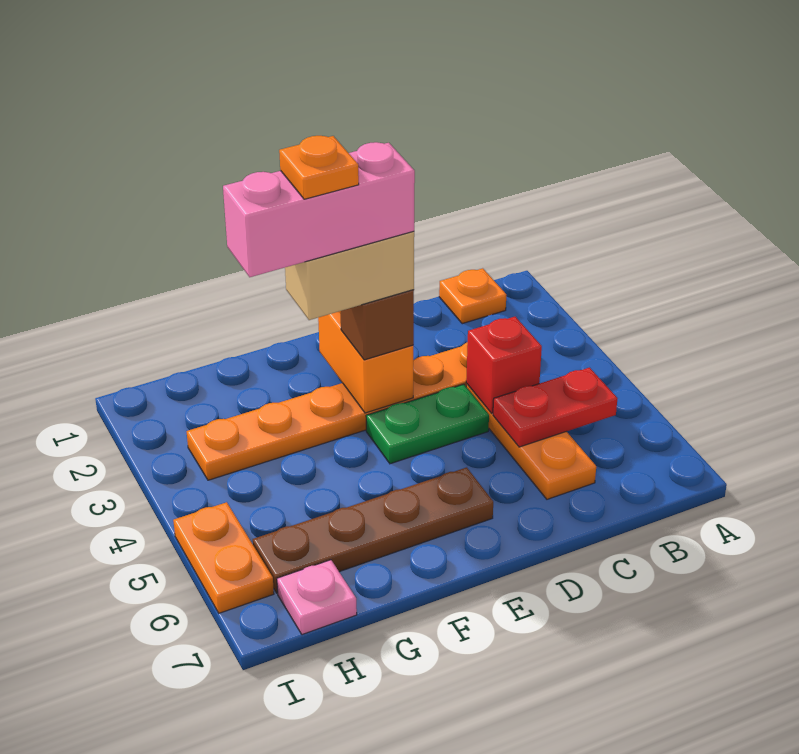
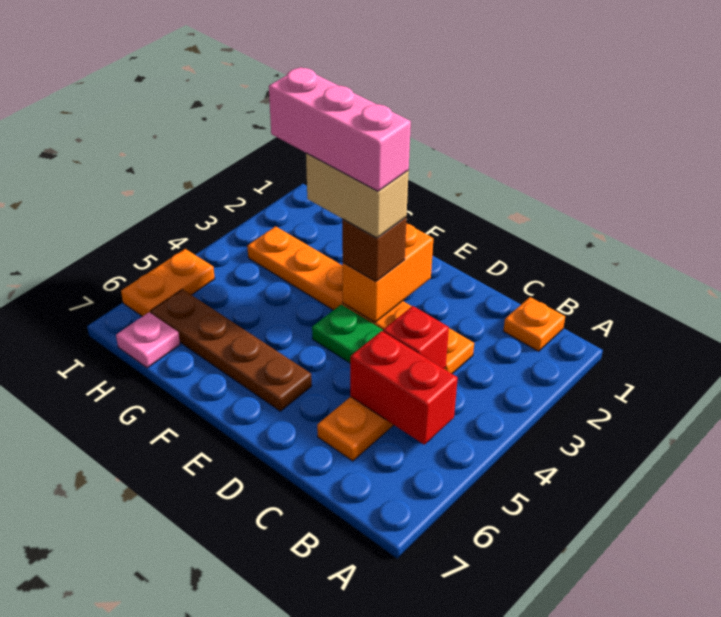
red plate B5:C5 level 2 -> red brick B5:C5 level 2
orange plate F3 level 6 -> none

